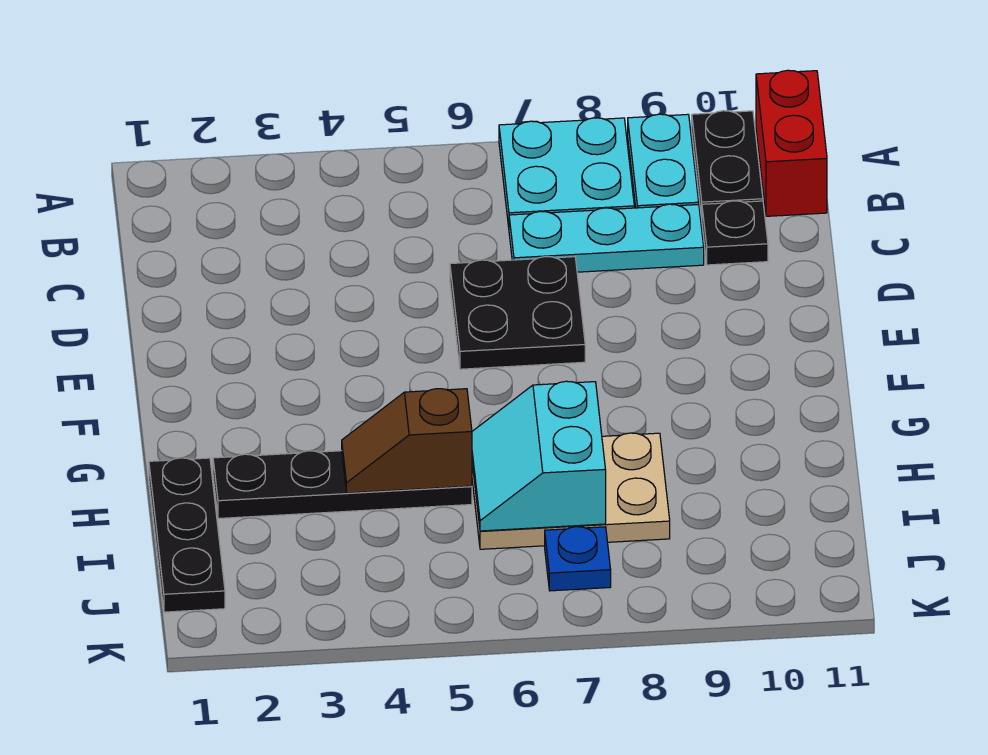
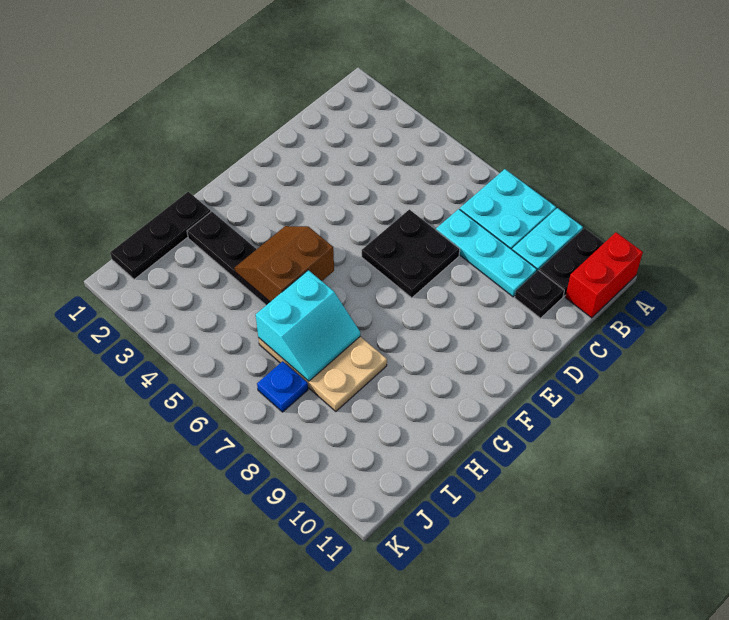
brown slope H4:H5 level 2 top 5 -> brown slope G4:H5 level 2 top 5
cyan slope H6:I7 level 2 top 7 -> cyan slope H6:I7 level 2 top 6

